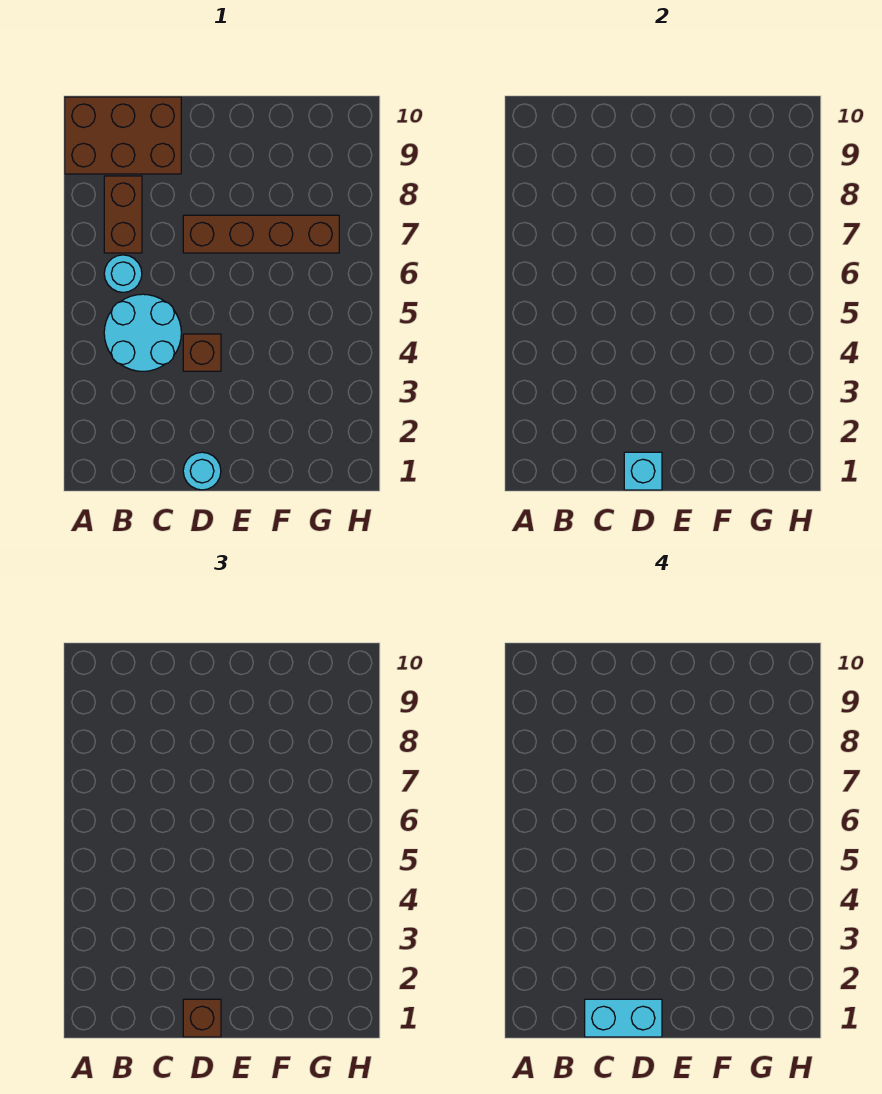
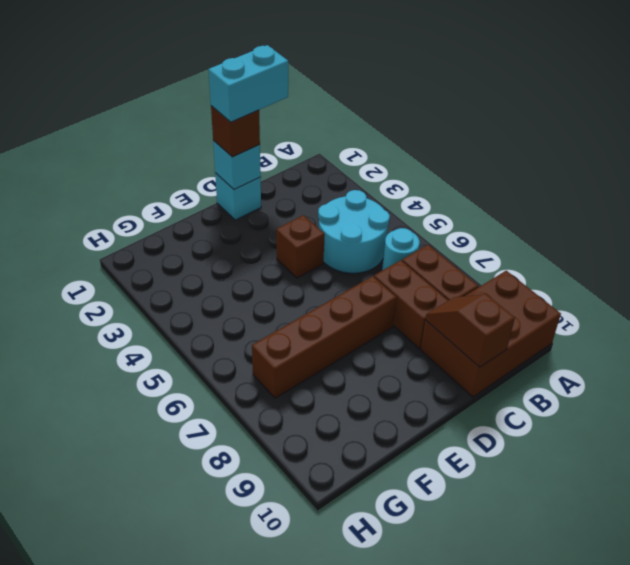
none -> brown brick C7:C8 level 1
none -> brown slope C9:C10 level 2 top 10
cyan round brick D1 level 1 -> cyan brick D1 level 1

